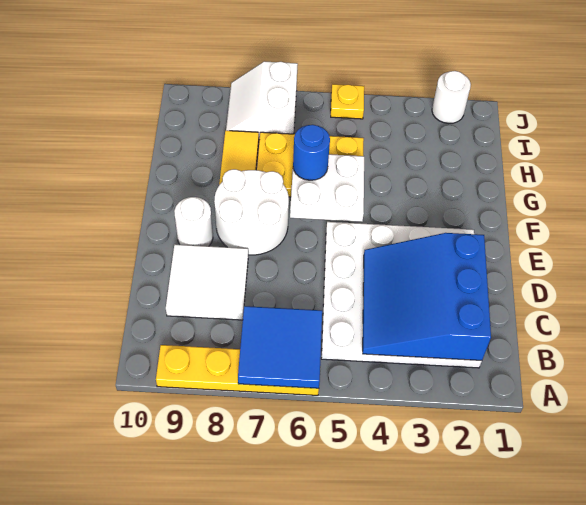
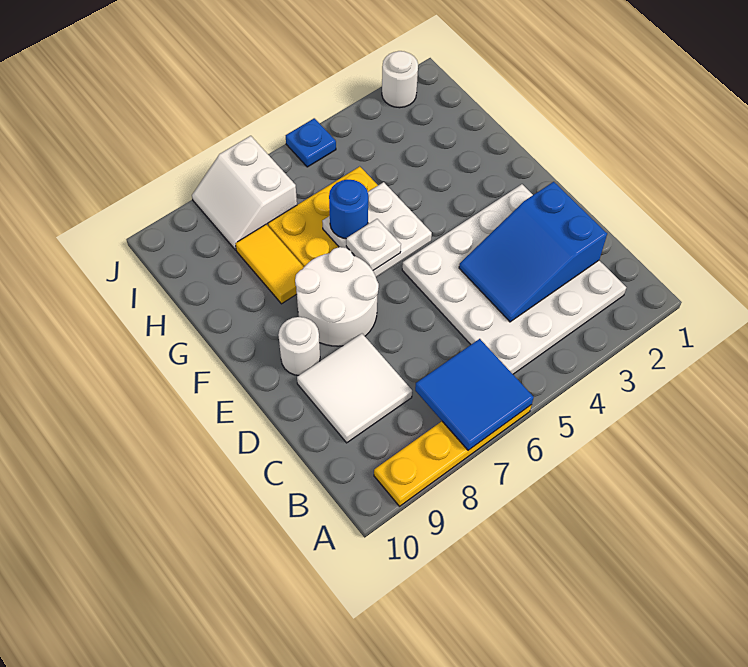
blue slope B2:D4 level 2 top 2 -> blue slope C2:D4 level 2 top 2
none -> white plate F6 level 3
yellow plate J5 level 1 -> blue plate J5 level 1

